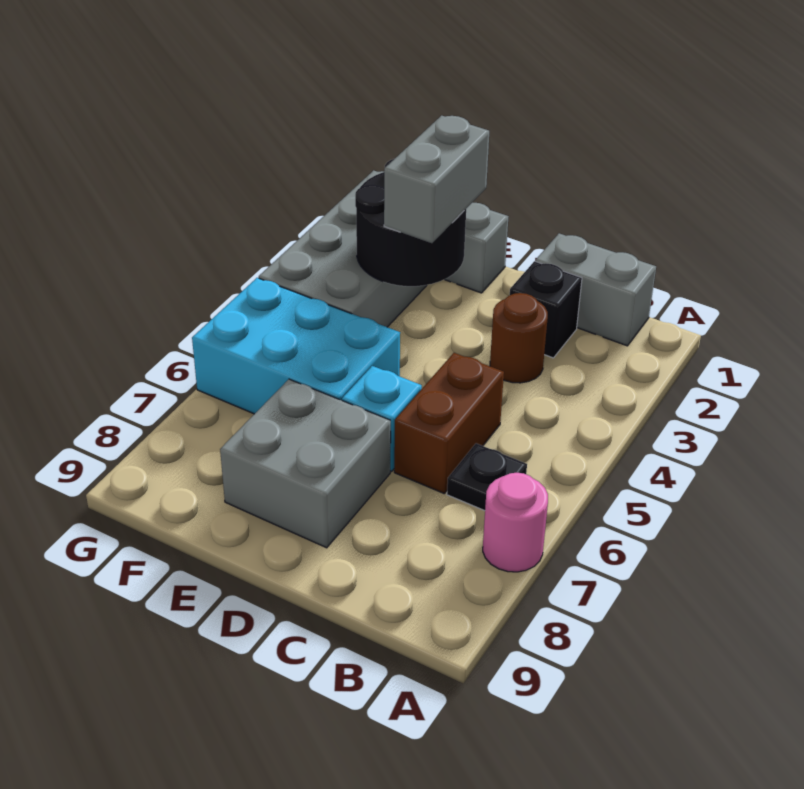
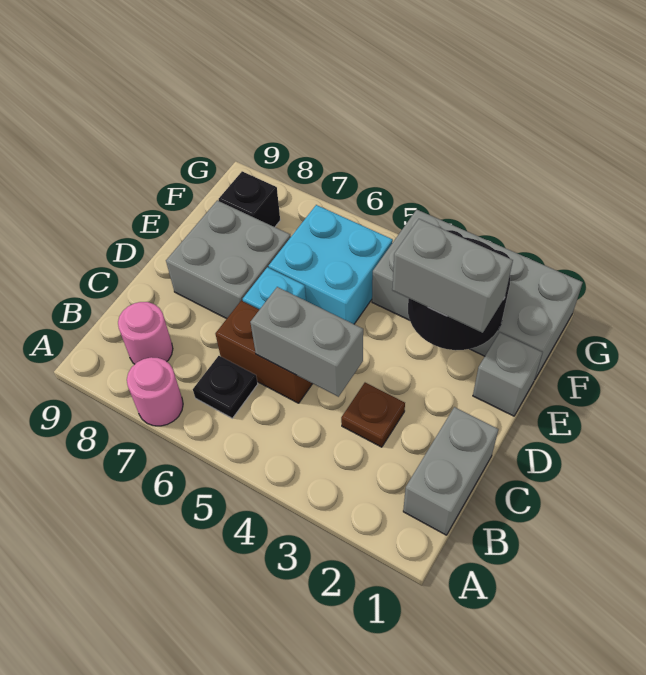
none -> pink round brick B8 level 1
black brick C2 level 1 -> black brick F8 level 1
brown round brick C3 level 1 -> brown plate C3 level 1
none -> grey brick C4:C5 level 2
cyan brick E5:G6 level 1 -> cyan brick E5:F6 level 1

